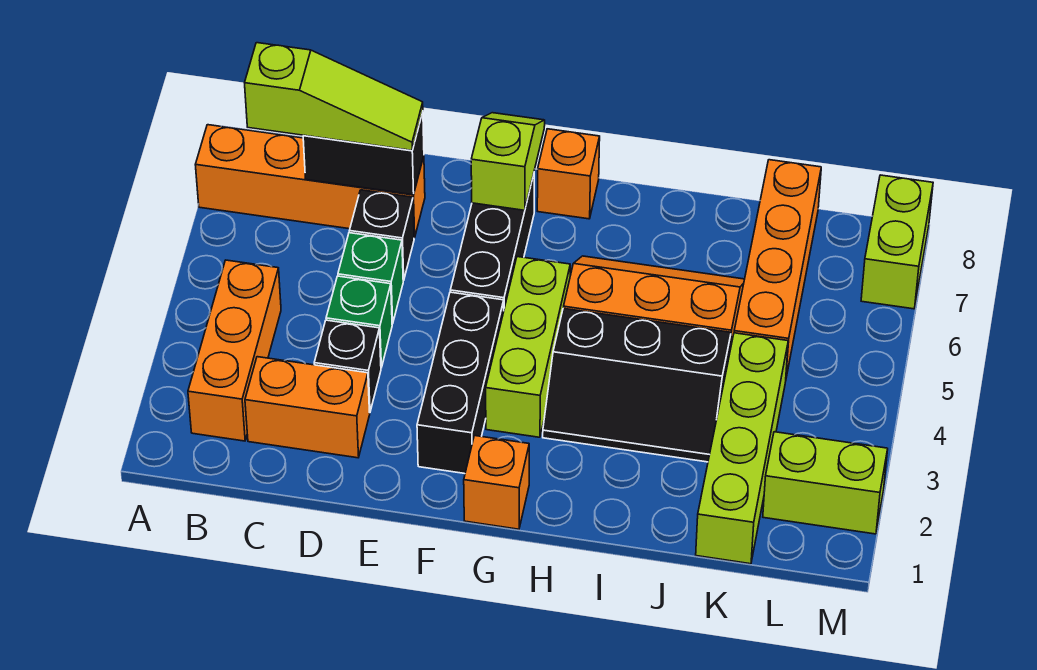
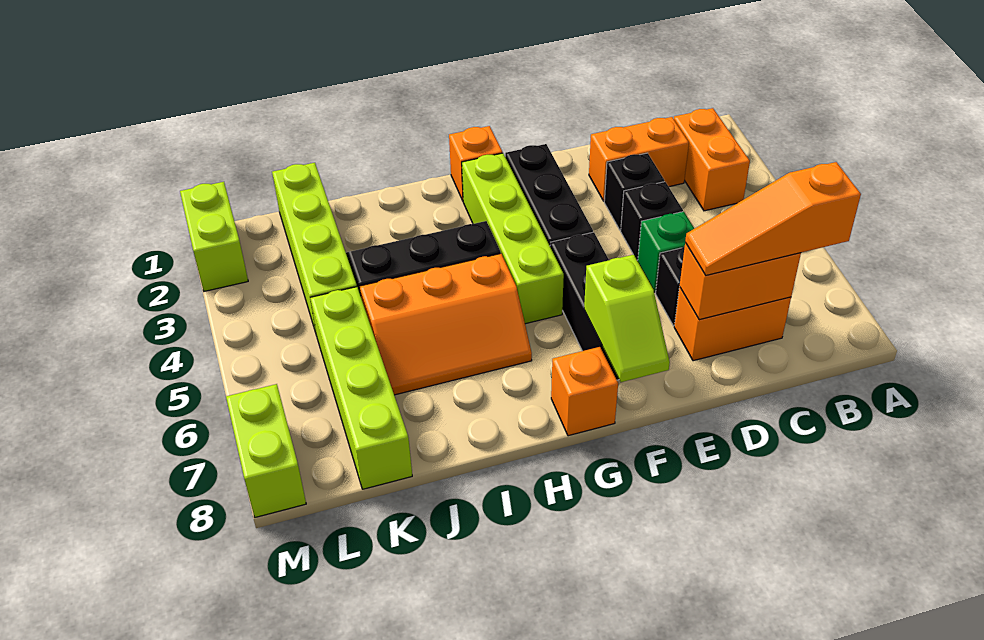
orange brick A7:D7 level 1 -> orange brick C7:D7 level 1
orange brick B2:B4 level 1 -> orange brick B2:B3 level 1
lime slope B7:D7 level 3 top B -> orange slope B7:D7 level 3 top B
black brick C7:D7 level 2 -> orange brick C7:D7 level 2
green brick D4 level 1 -> black brick D4 level 1
lime brick G3:G5 level 1 -> lime brick G2:G5 level 1
orange brick K5:K8 level 1 -> lime brick K5:K8 level 1
lime brick L2:M2 level 1 -> lime brick M1:M2 level 1

